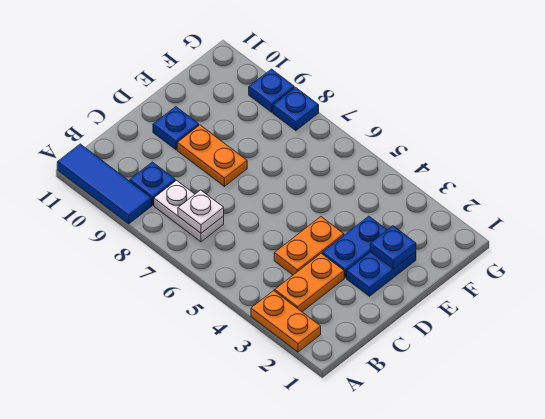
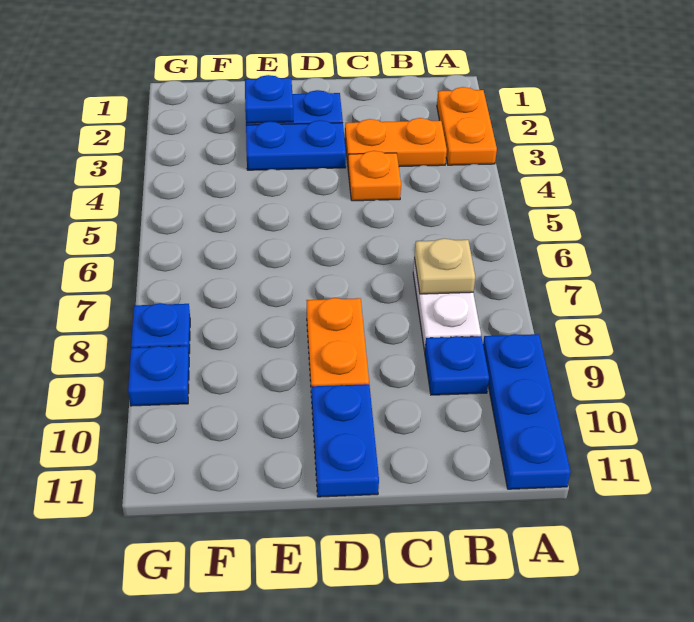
blue tile A9:A11 level 1 -> blue plate A9:A11 level 1
white plate B7 level 2 -> tan plate B7 level 2
orange plate C4:D4 level 1 -> orange plate C4 level 1
blue plate D10 level 1 -> blue plate D10:D11 level 1

